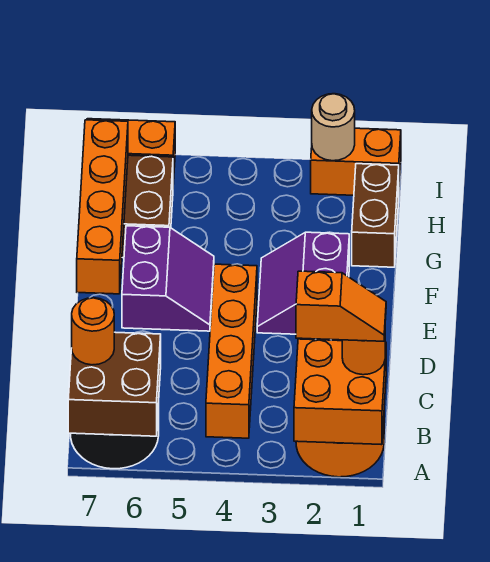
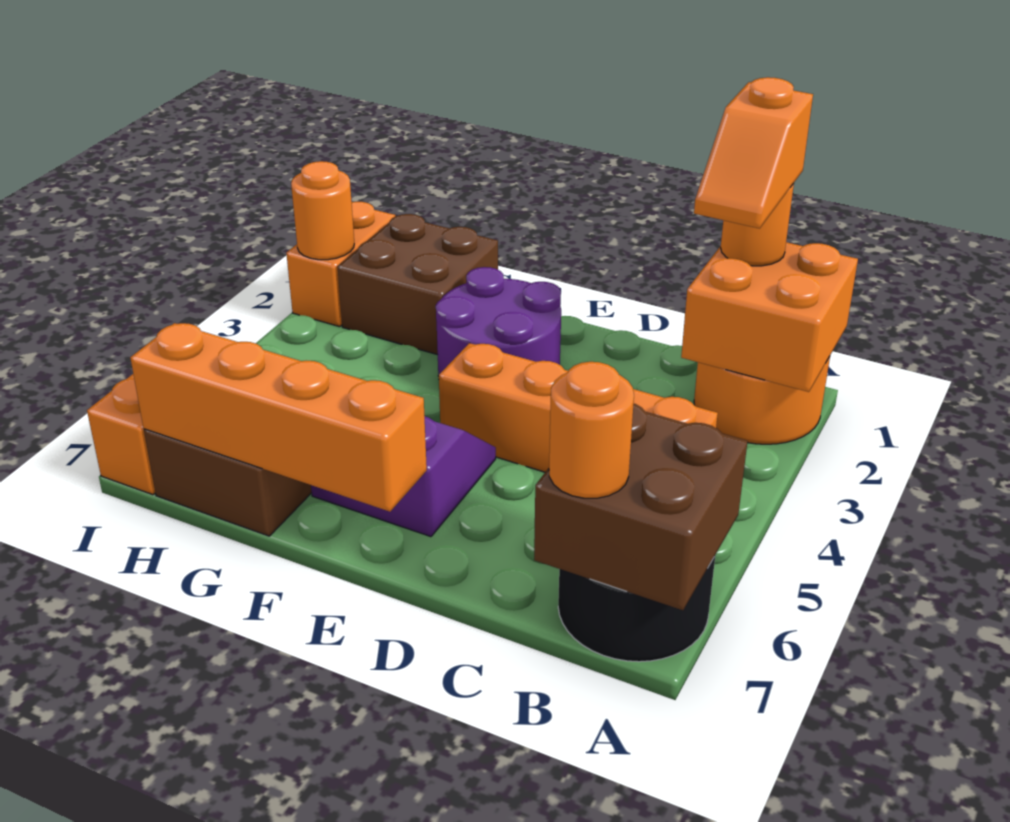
orange slope B1:B2 level 4 top 2 -> orange slope B1:B2 level 4 top 1
purple slope E2:F3 level 1 top 2 -> purple round brick E2:F3 level 1
brown brick G1:H1 level 1 -> brown brick G1:H2 level 1
tan round brick I2 level 2 -> orange round brick I2 level 2

